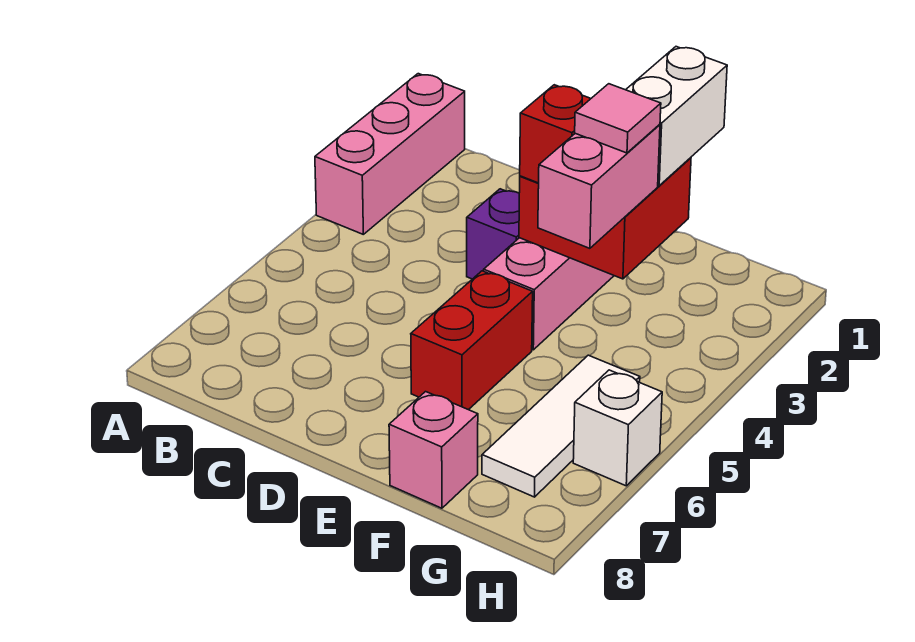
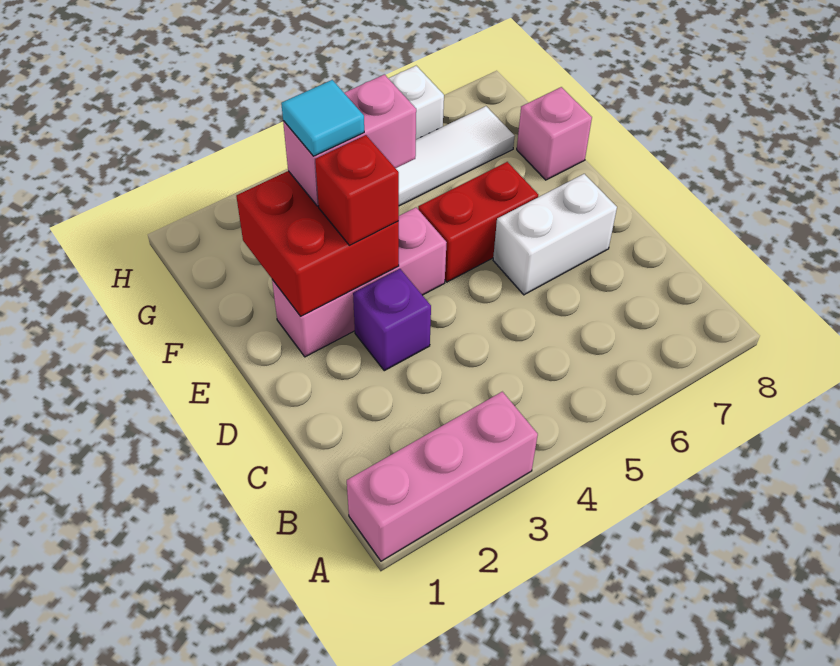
white brick F1:F2 level 3 -> white brick D6:D7 level 1
pink tile F3 level 4 -> cyan tile F3 level 4

